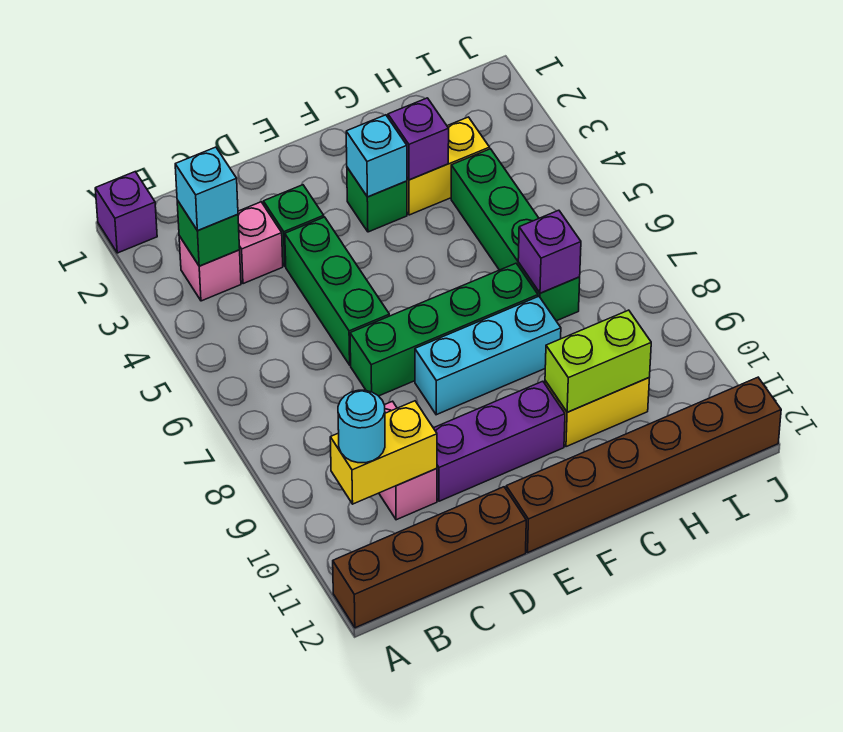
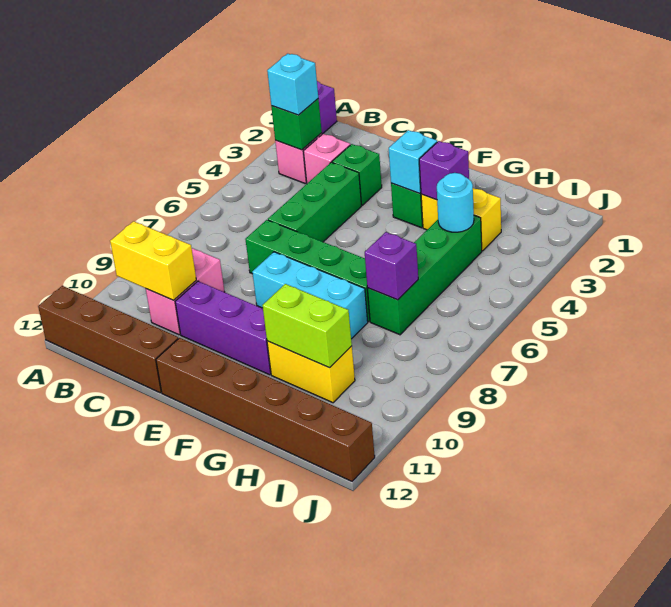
cyan round brick B10 level 3 -> cyan round brick H4 level 2

